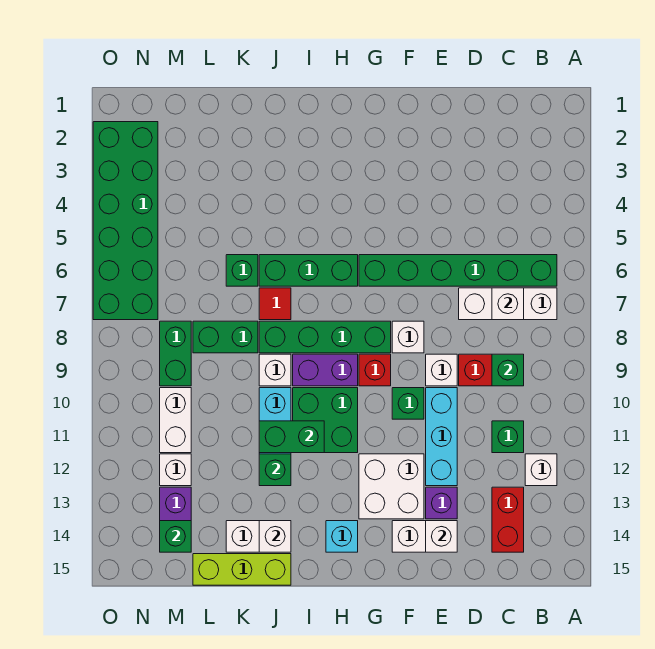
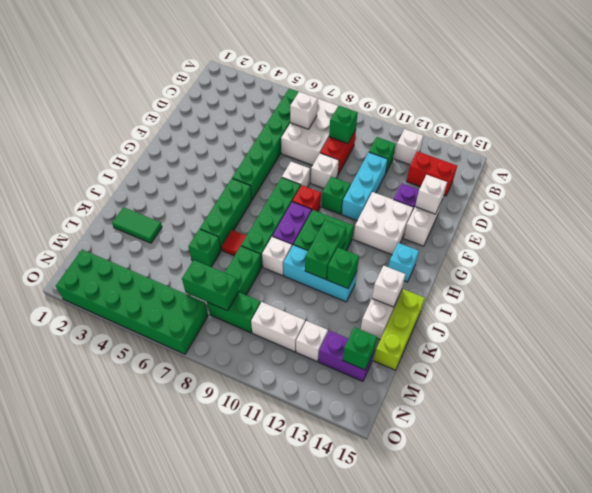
white brick B7:D7 level 1 -> white brick B7:D8 level 1
cyan brick E10:E12 level 1 -> cyan brick D11:F11 level 1
none -> green tile K2:K3 level 1
none -> green brick M7:M8 level 2

